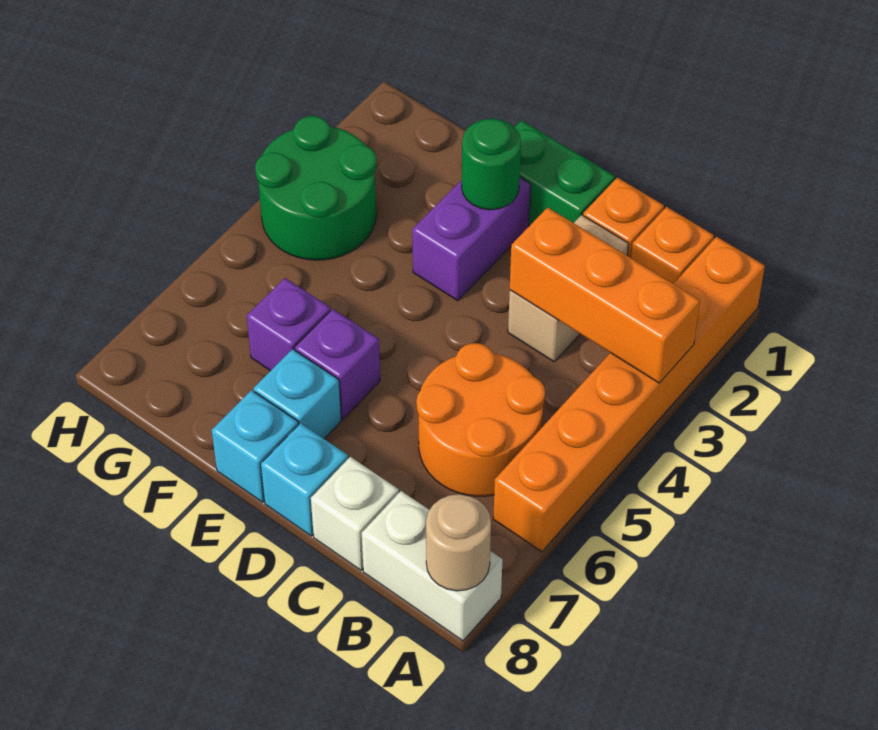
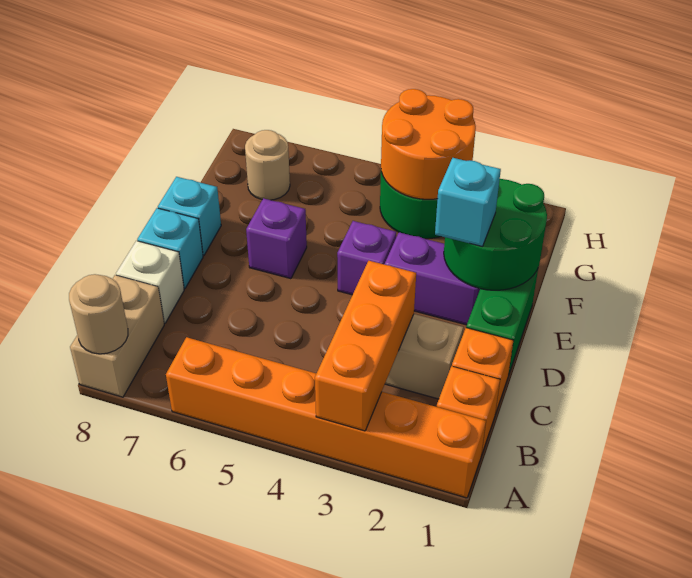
white brick A8:B8 level 1 -> tan brick A8:B8 level 1
orange round brick B5:C6 level 1 -> orange round brick G3:H4 level 2
green round brick E2 level 2 -> green round brick E1:F2 level 2
cyan brick E7 level 1 -> cyan brick E2 level 3
purple brick F6 level 1 -> purple brick E4 level 1
none -> tan round brick G7 level 1

